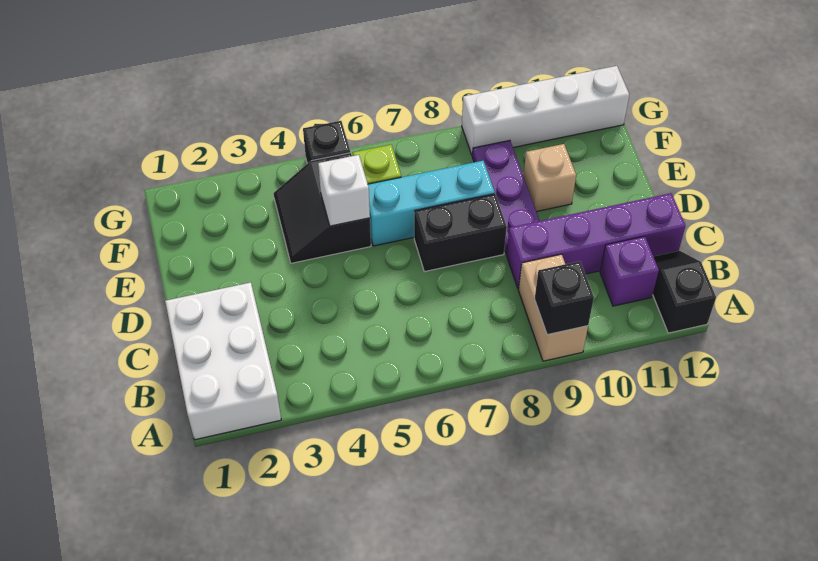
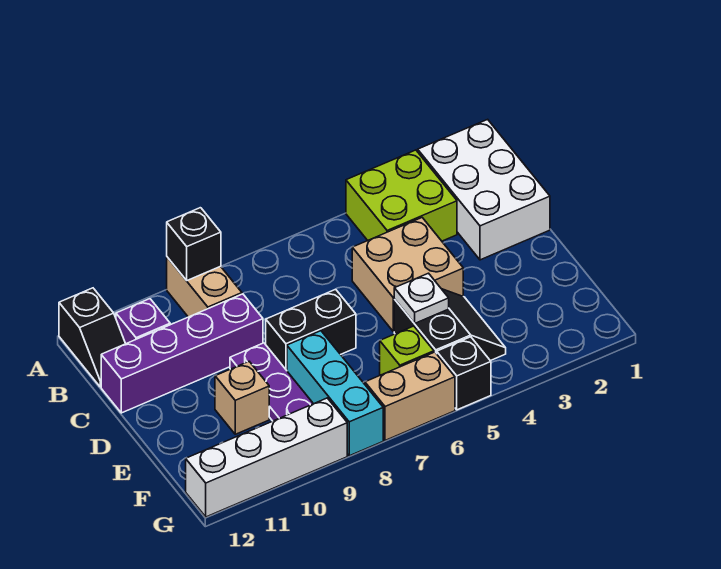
none -> lime brick A3:B4 level 1
none -> tan brick C4:D5 level 1
white brick E5 level 2 -> white plate E5 level 2
cyan brick E6:E8 level 1 -> cyan brick E8:G8 level 1
none -> tan brick G6:G7 level 1

